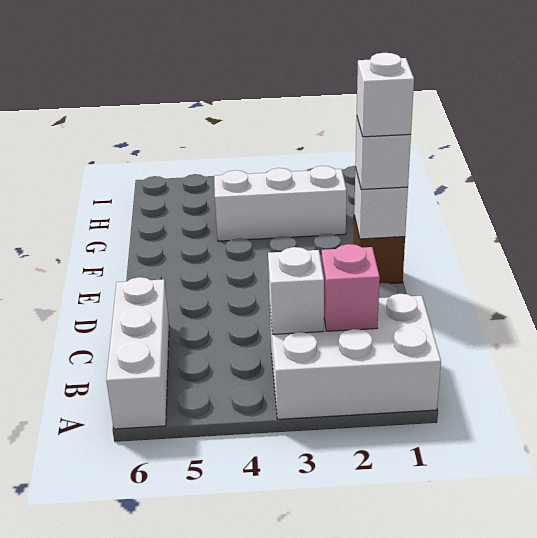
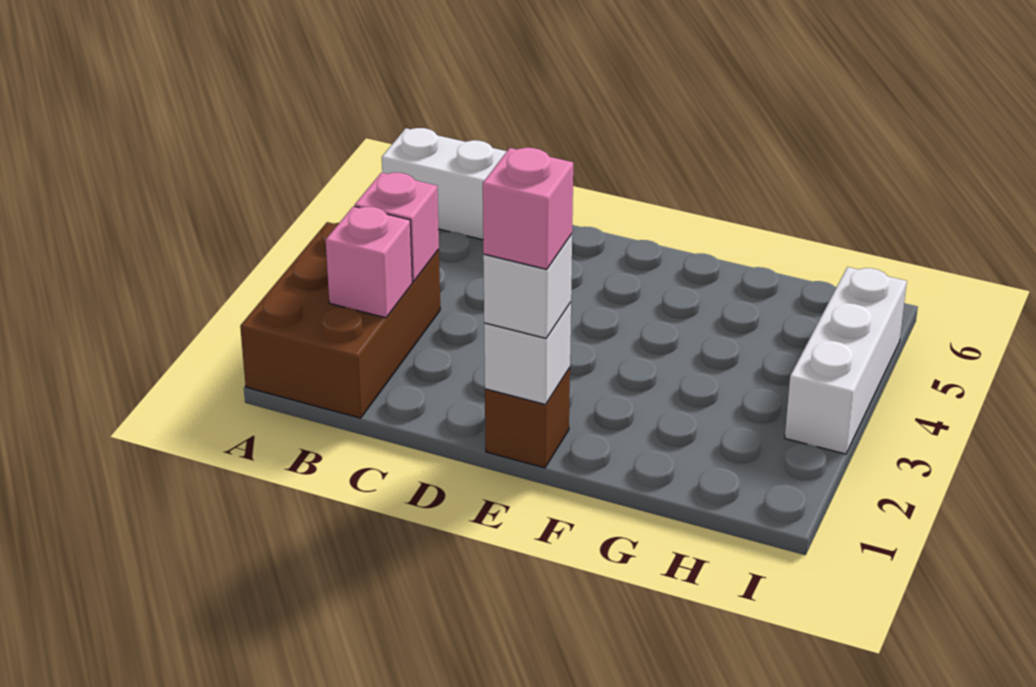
white brick A1:B3 level 1 -> brown brick A1:B3 level 1
white brick B3 level 2 -> pink brick B3 level 2
white brick E1 level 4 -> pink brick E1 level 4
white brick G2:G4 level 1 -> white brick I3:I5 level 1

